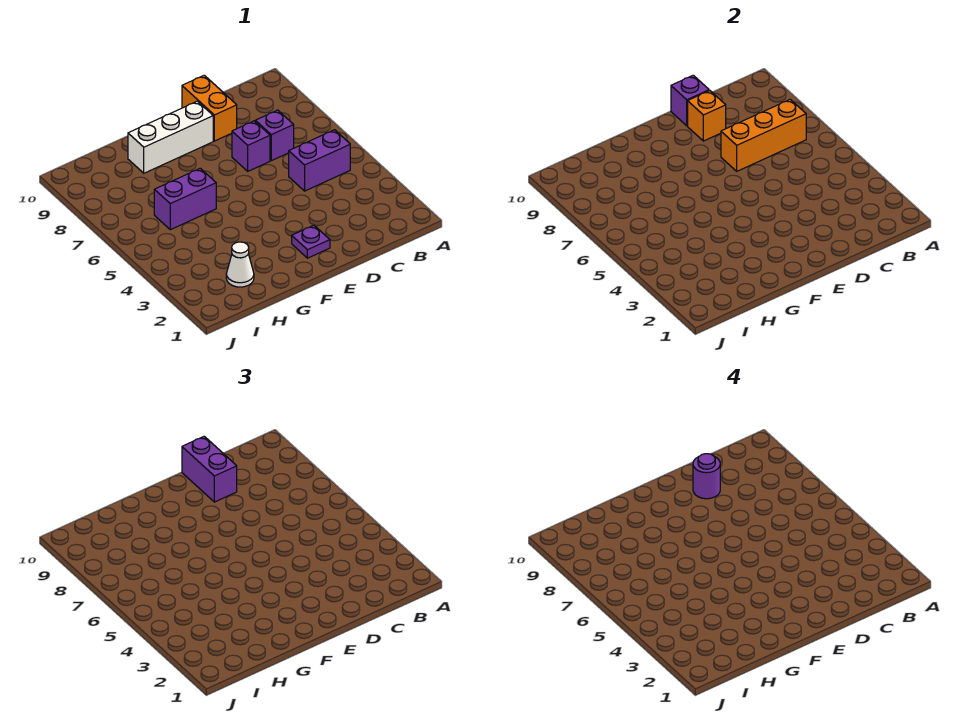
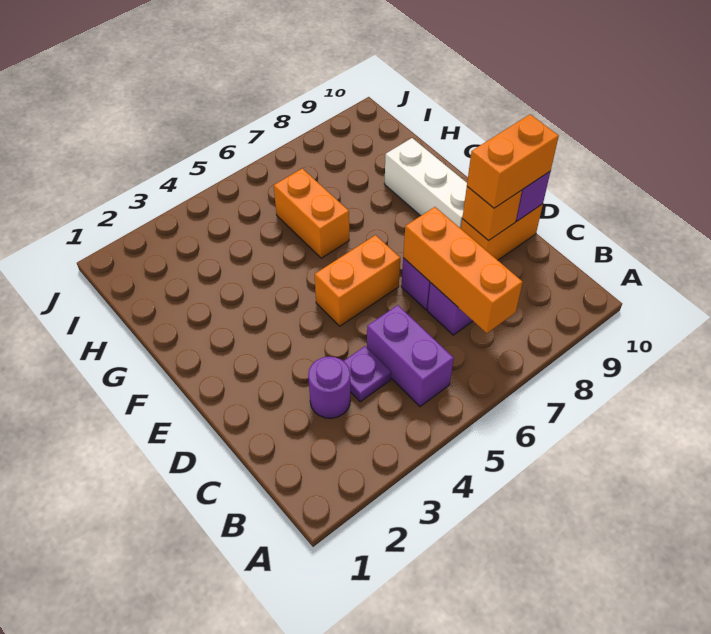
purple brick D9:D10 level 3 -> orange brick D9:D10 level 3
purple round brick D9 level 4 -> purple round brick C3 level 1
purple plate E2 level 1 -> purple plate C4 level 1
none -> orange brick E5:E6 level 1
purple brick G6:H6 level 1 -> orange brick G6:H6 level 1
white cone H2 level 1 -> none

